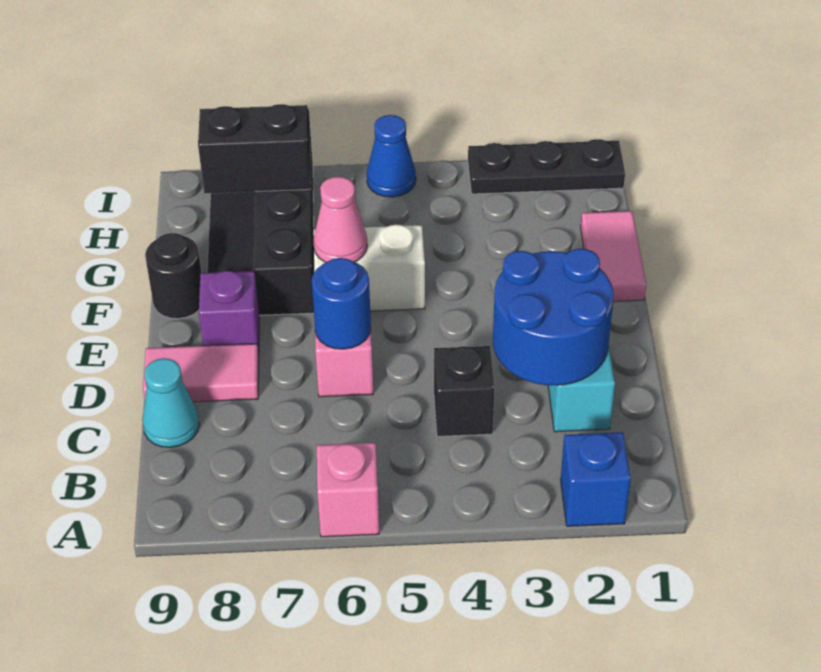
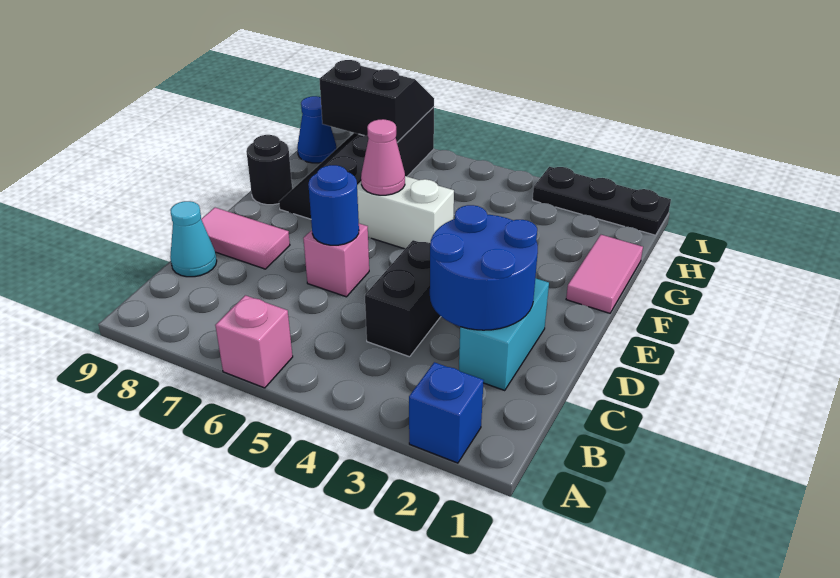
black brick C4 level 1 -> black brick C4:D4 level 1
purple brick E8 level 1 -> none
blue cone I5 level 1 -> blue cone H9 level 1

